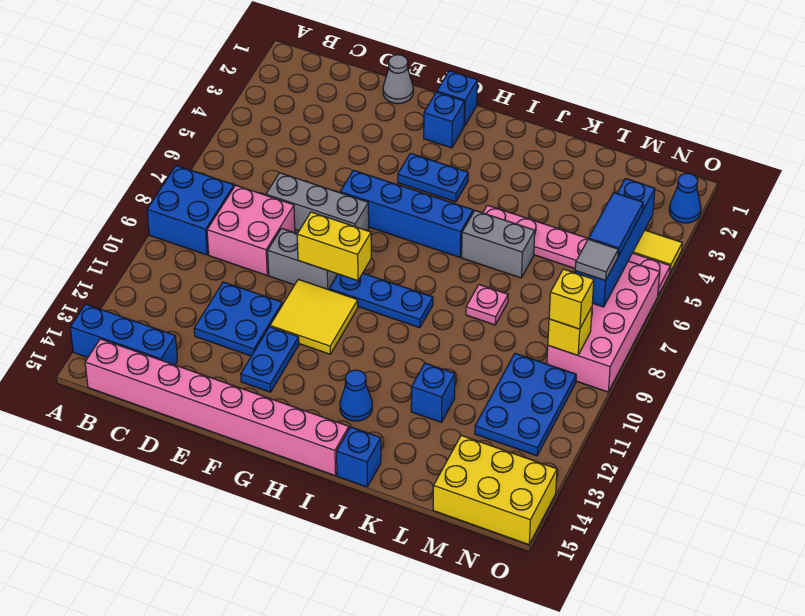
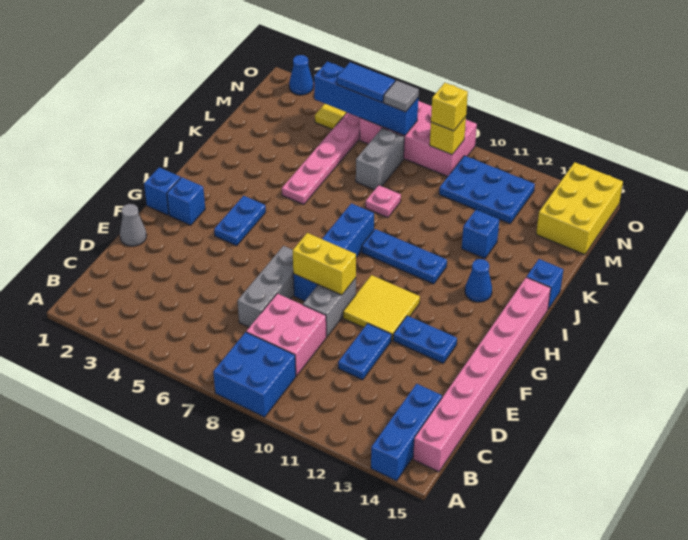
blue plate D11:E12 level 1 -> blue plate D11:E11 level 1
blue brick F6:I6 level 1 -> blue brick F8:I8 level 1
yellow brick F9:G9 level 2 -> yellow brick F8:F9 level 2
blue plate G9:I9 level 1 -> blue plate I9:I11 level 1
grey brick J6:K6 level 1 -> grey brick L7:M7 level 1

